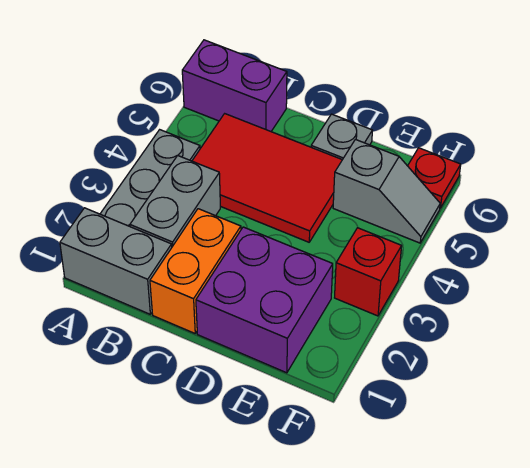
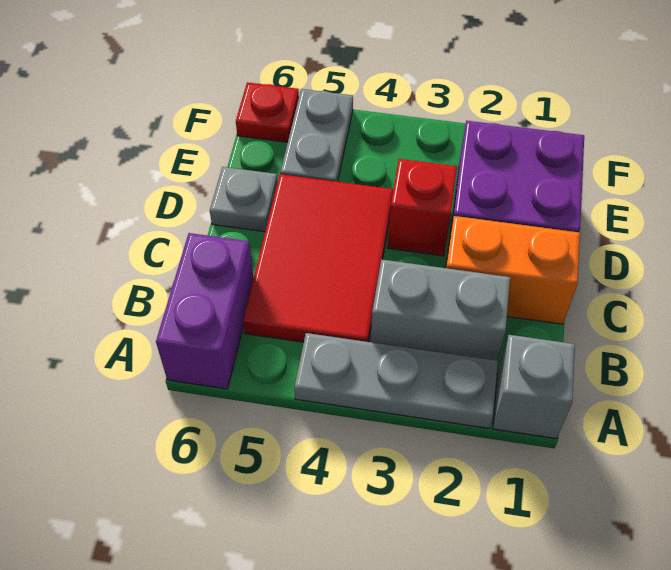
grey brick A1:B1 level 1 -> grey brick A1 level 1
grey slope E5:F5 level 1 top E -> grey plate E5:F5 level 1
red brick F3 level 1 -> red brick D3 level 1

